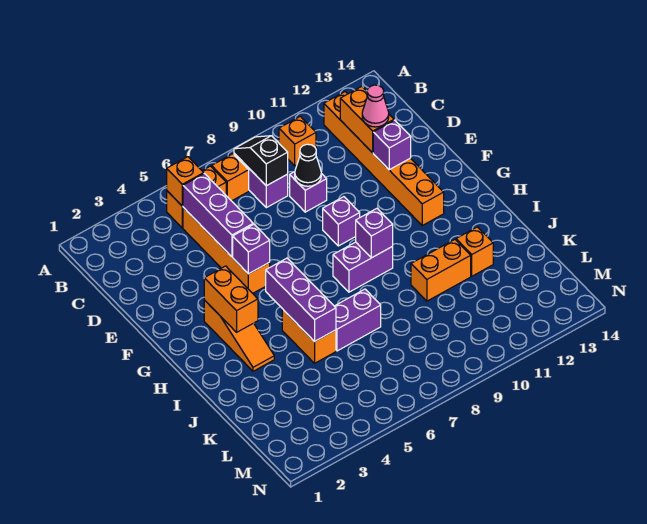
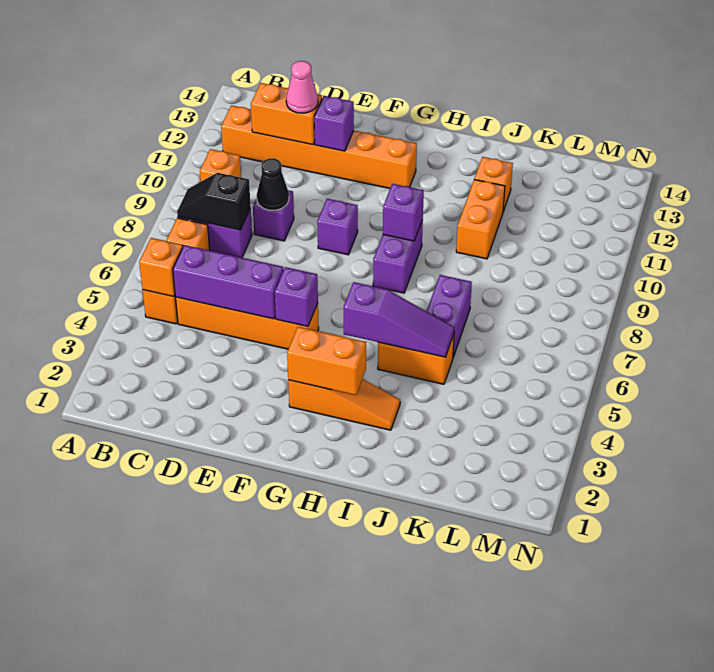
purple brick H5:J5 level 2 -> purple slope H5:J5 level 2 top H

